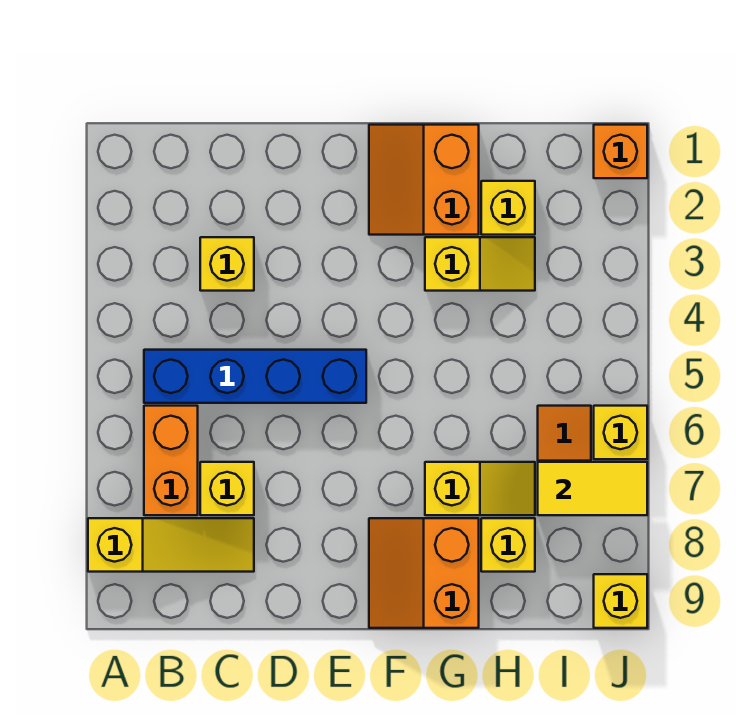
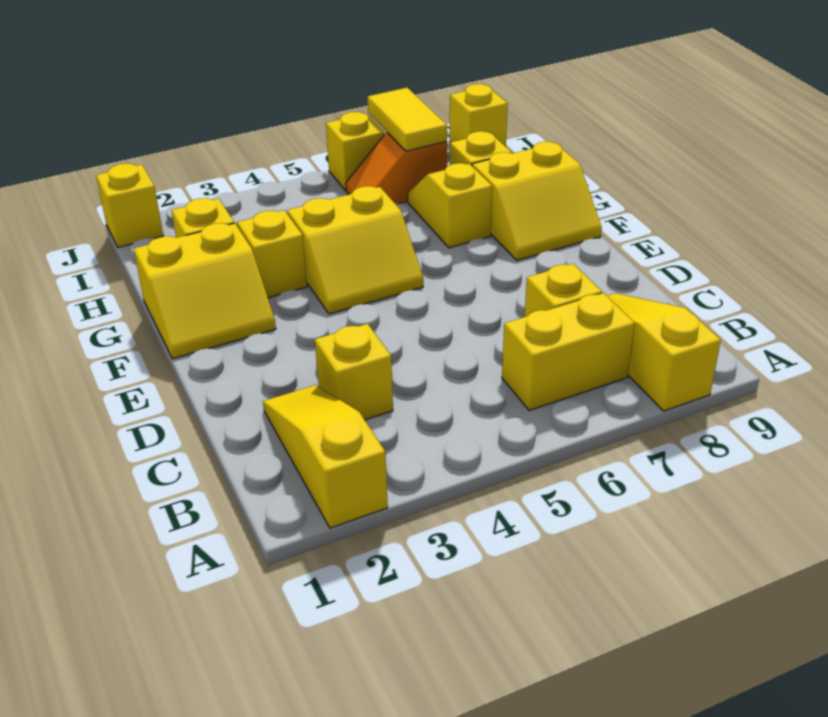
none -> yellow slope A2:C2 level 1 top A
blue brick B5:E5 level 1 -> none
orange brick B6:B7 level 1 -> yellow brick B6:B7 level 1
orange slope F1:G2 level 1 top G -> yellow slope F1:G2 level 1 top G
none -> yellow slope F4:G5 level 1 top G
orange slope F8:G9 level 1 top G -> yellow slope F8:G9 level 1 top G
orange brick J1 level 1 -> yellow brick J1 level 1

